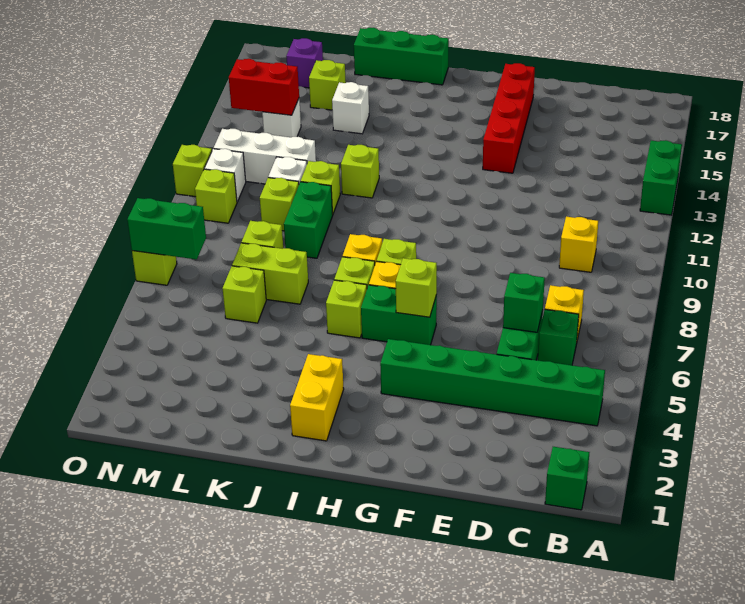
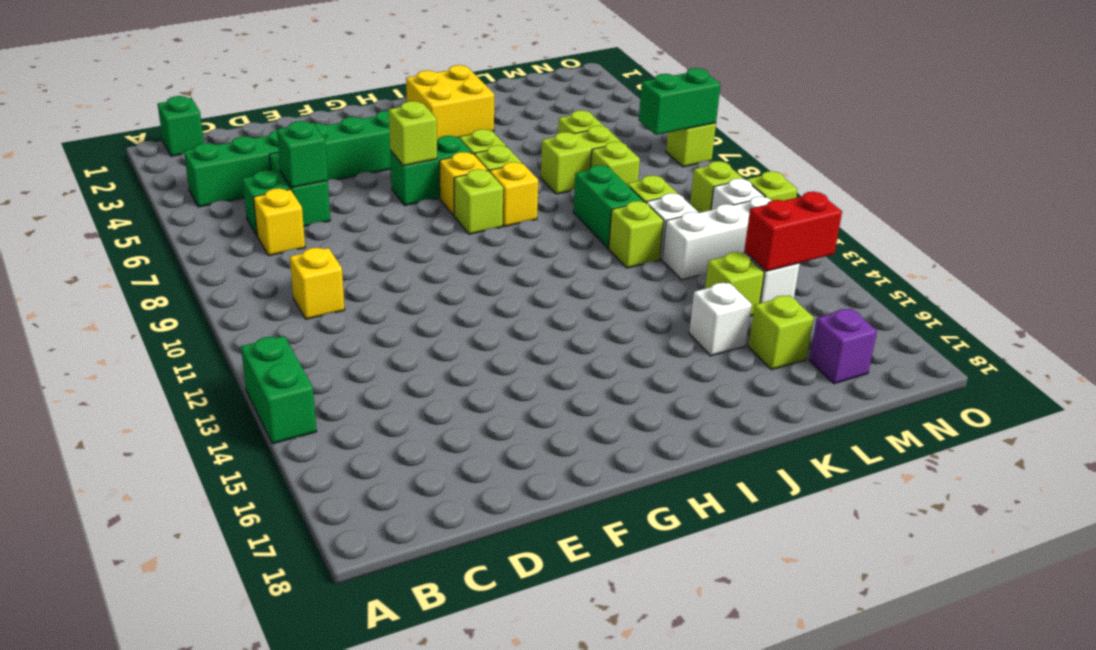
red brick F14:F17 level 1 -> none
yellow brick I2:I3 level 1 -> yellow brick I2:J3 level 1
green brick I18:K18 level 1 -> none
lime brick J12 level 1 -> lime brick L14 level 1

